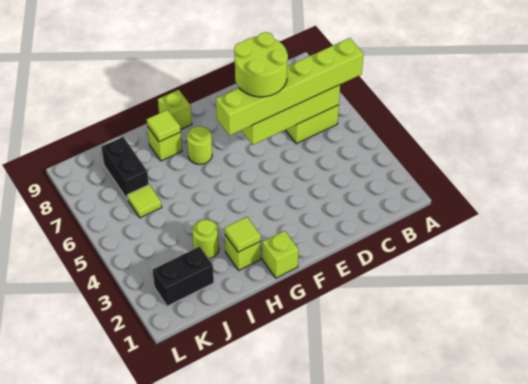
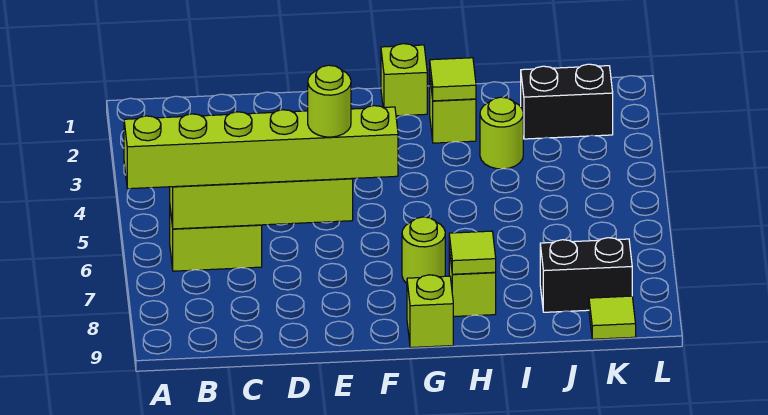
lime round brick D6:E7 level 4 -> lime round brick E6 level 4
lime tile J6 level 1 -> lime tile K9 level 1
black brick J7:J8 level 1 -> black brick J8:K8 level 1

